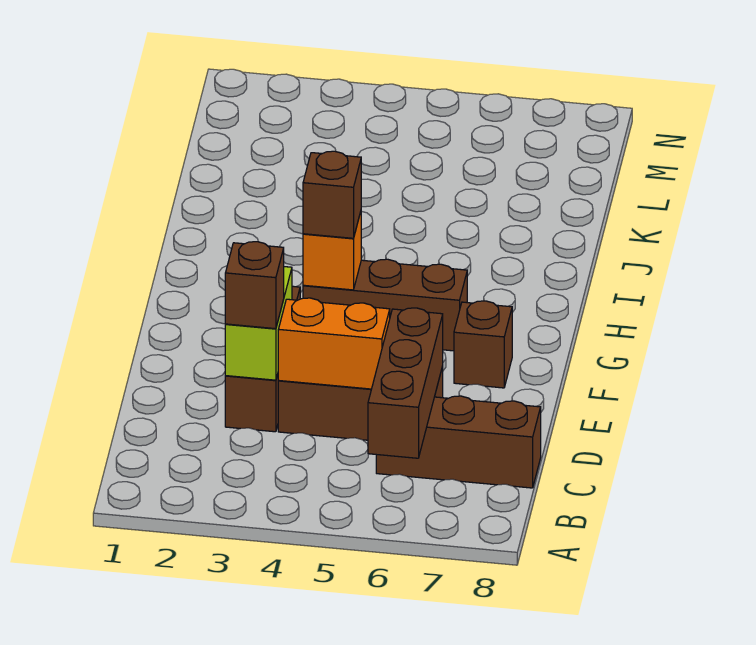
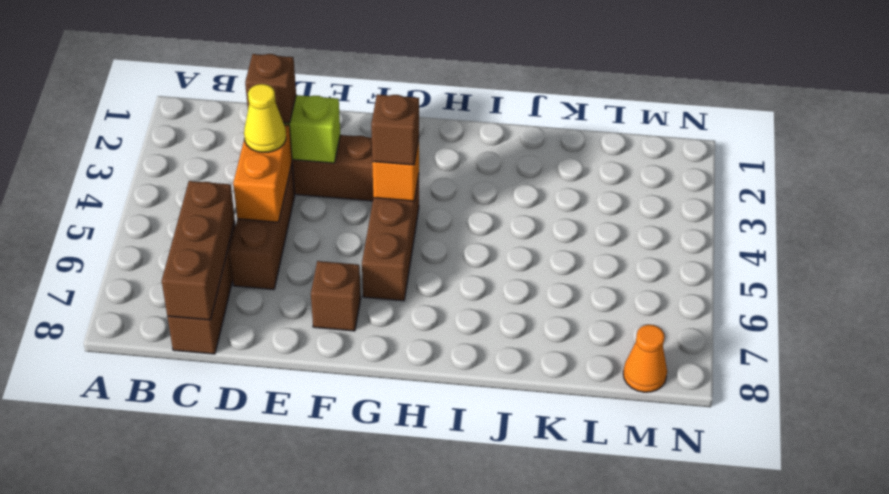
brown brick B6:D6 level 2 -> brown brick C6:C8 level 2
none -> yellow cone D4 level 3
none -> orange cone M8 level 1

